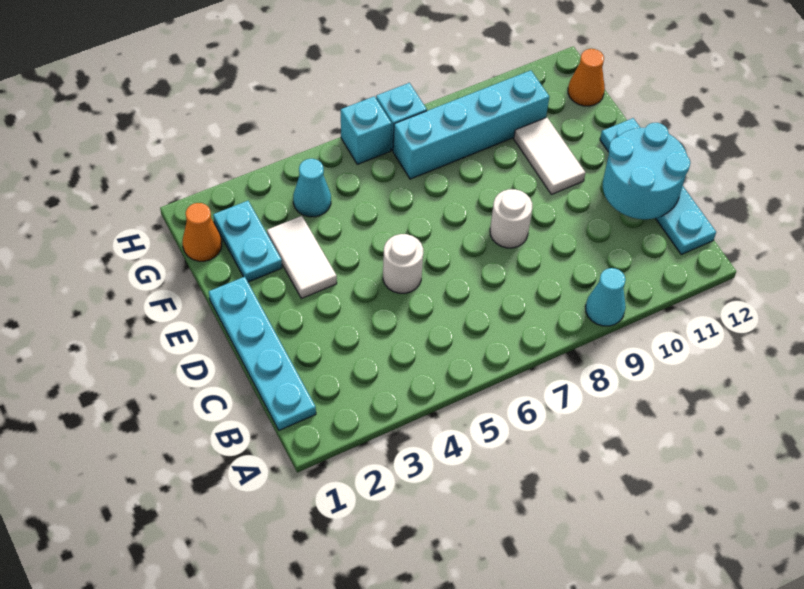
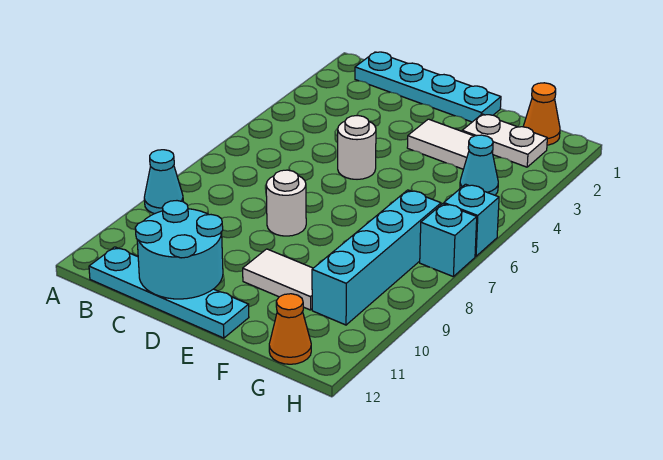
cyan plate F2:G2 level 1 -> white plate F2:G2 level 1

